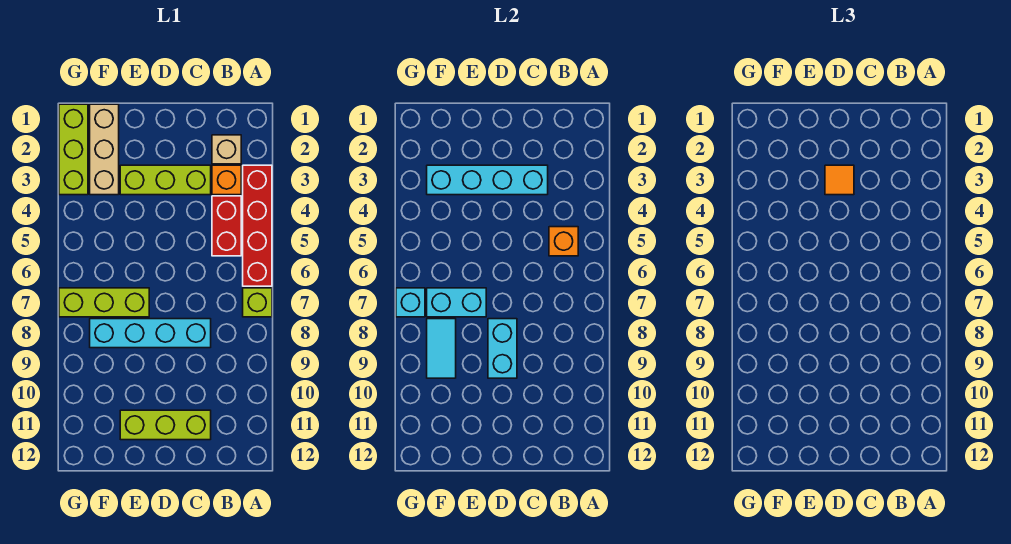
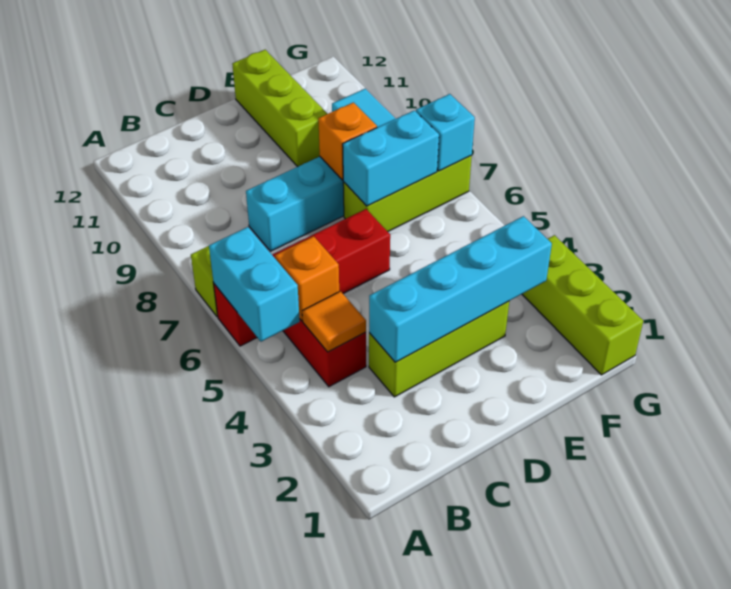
red brick A3:A6 level 1 -> red brick A6:D6 level 1
tan brick B2 level 1 -> none
orange brick B3 level 1 -> orange brick E8 level 2
lime brick C11:E11 level 1 -> lime brick E10:E12 level 1
orange tile D3 level 3 -> orange tile B4 level 2
cyan brick D8:D9 level 2 -> cyan brick A5:A6 level 2
tan brick F1:F3 level 1 -> none

